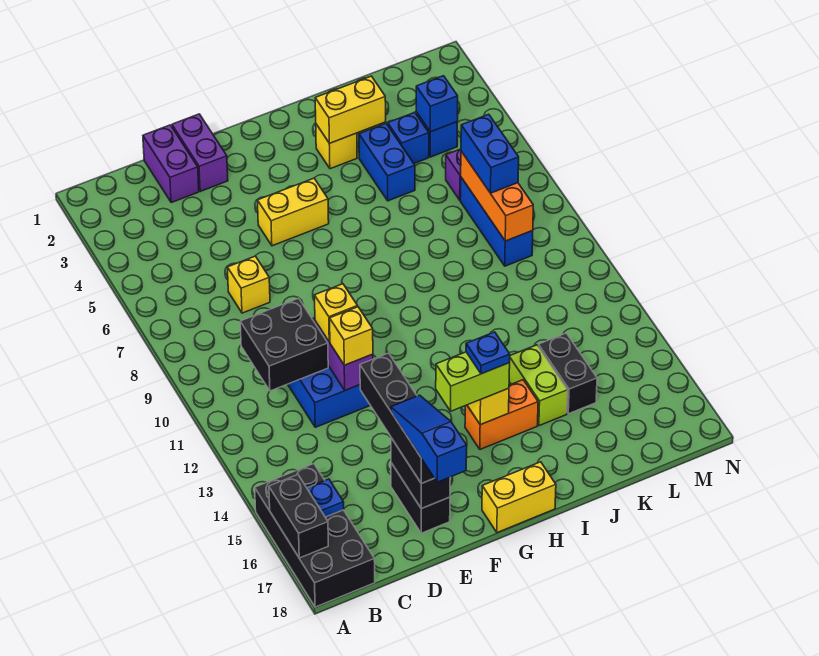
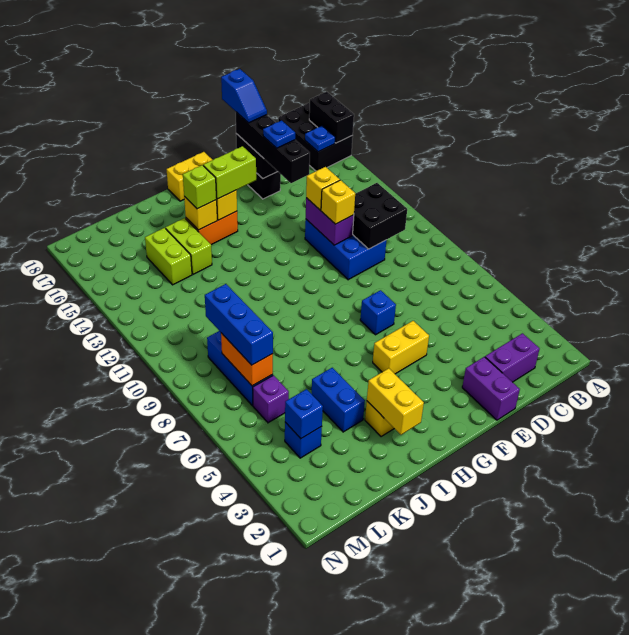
black brick A15:B18 level 1 -> black brick A16:B18 level 1
purple brick D1:D2 level 1 -> purple brick C2:D2 level 1
yellow brick D7 level 1 -> yellow brick I15 level 2
blue slope E16:E18 level 4 top 18 -> blue slope E17:E18 level 4 top 18
blue plate H15 level 4 -> blue plate E15 level 4
yellow brick I3:J3 level 2 -> yellow brick I2:I3 level 2
none -> lime brick I15 level 3
blue brick K4 level 1 -> blue brick F7 level 1
black brick K14:K15 level 1 -> lime brick K14:K15 level 1
orange brick L7:L9 level 2 -> orange brick L7:L8 level 2
blue brick L7:L8 level 3 -> blue brick L7:L9 level 3

